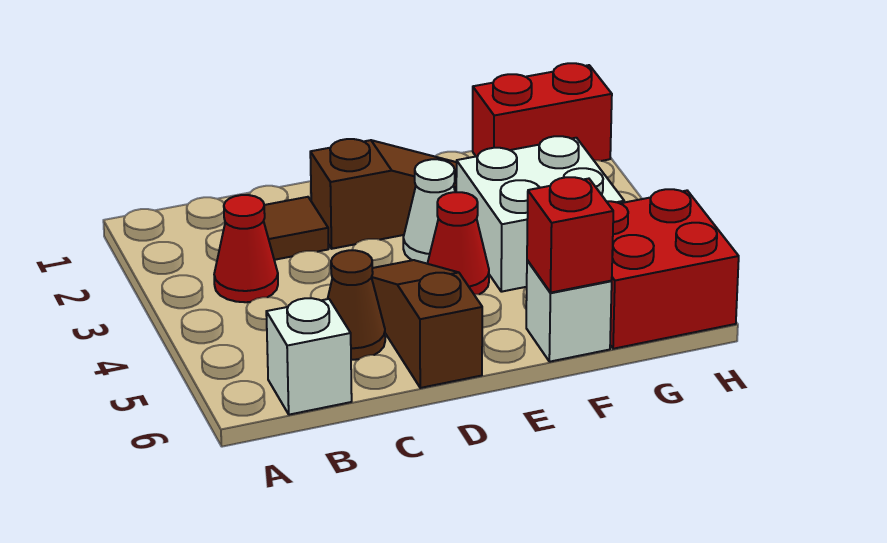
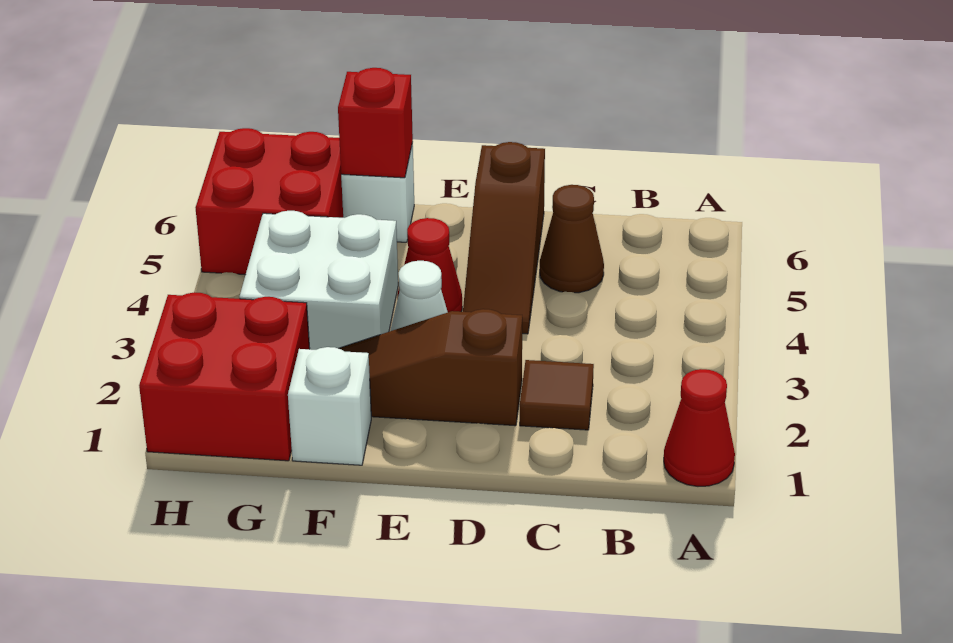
red cone B3 level 1 -> red cone A1 level 1
white brick B6 level 1 -> white brick F1 level 1
red brick G1:H1 level 1 -> red brick G1:H2 level 1

